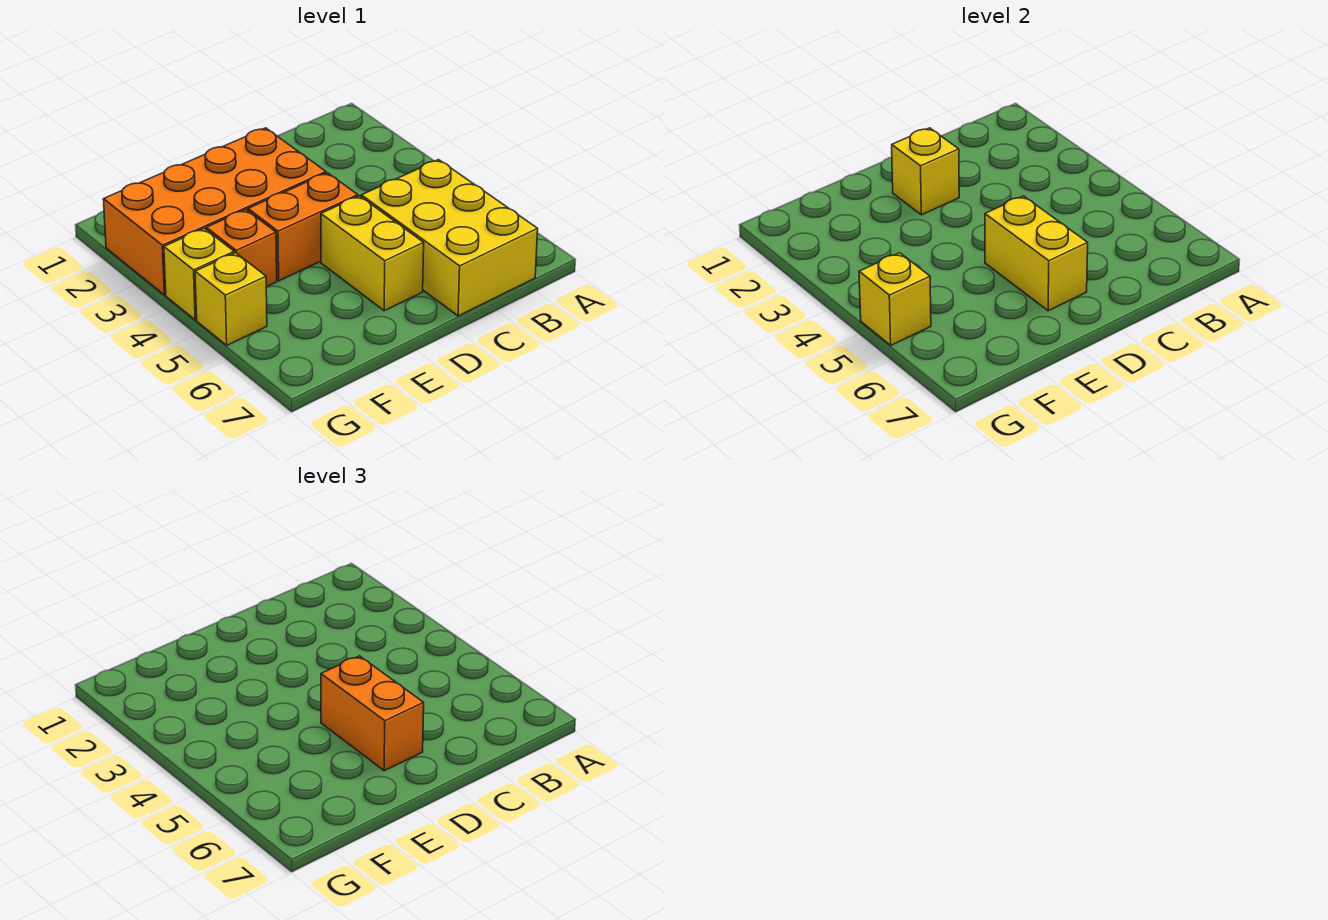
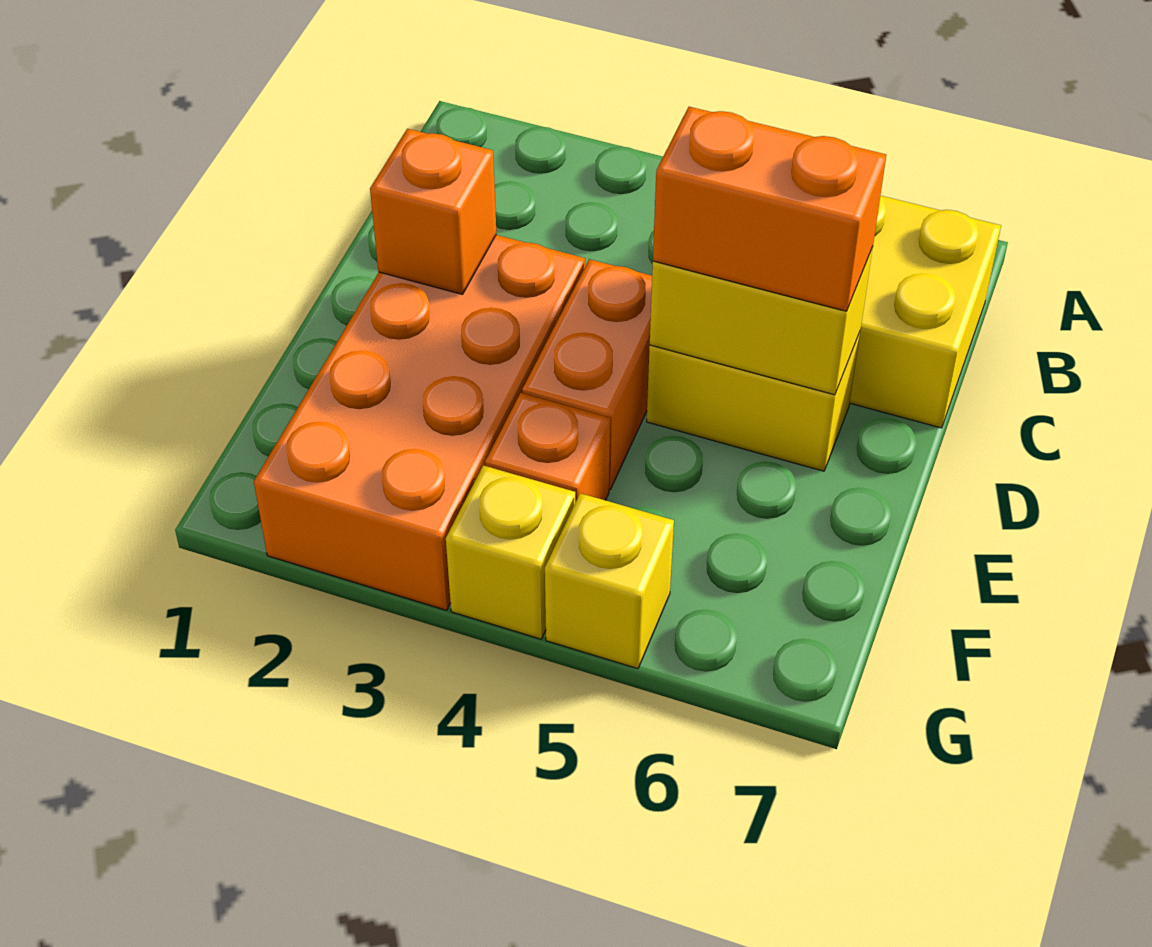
yellow brick D2 level 2 -> orange brick D2 level 2
yellow brick G5 level 2 -> none

